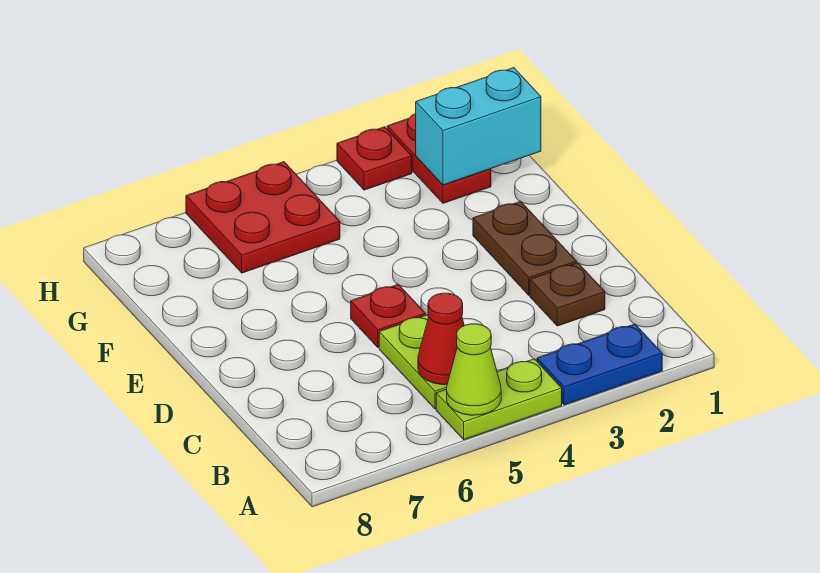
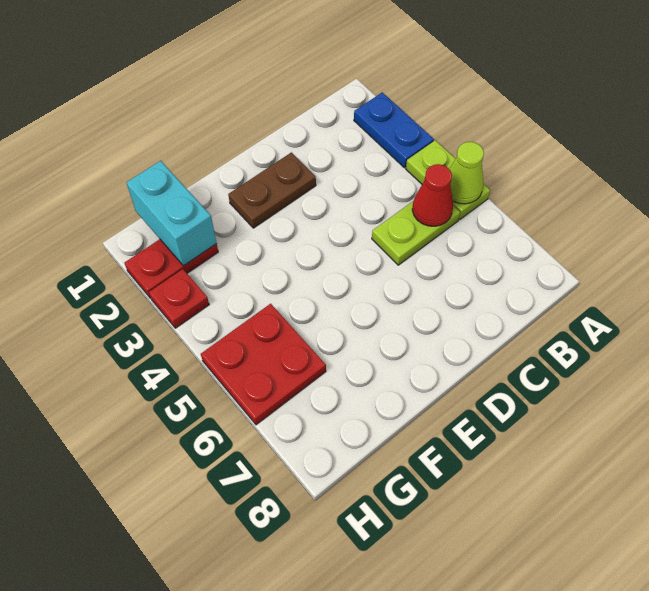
brown plate C2 level 1 -> none
red plate D5 level 1 -> none

